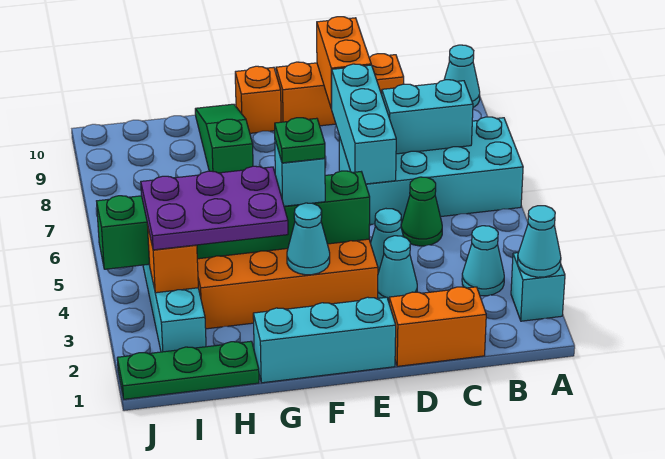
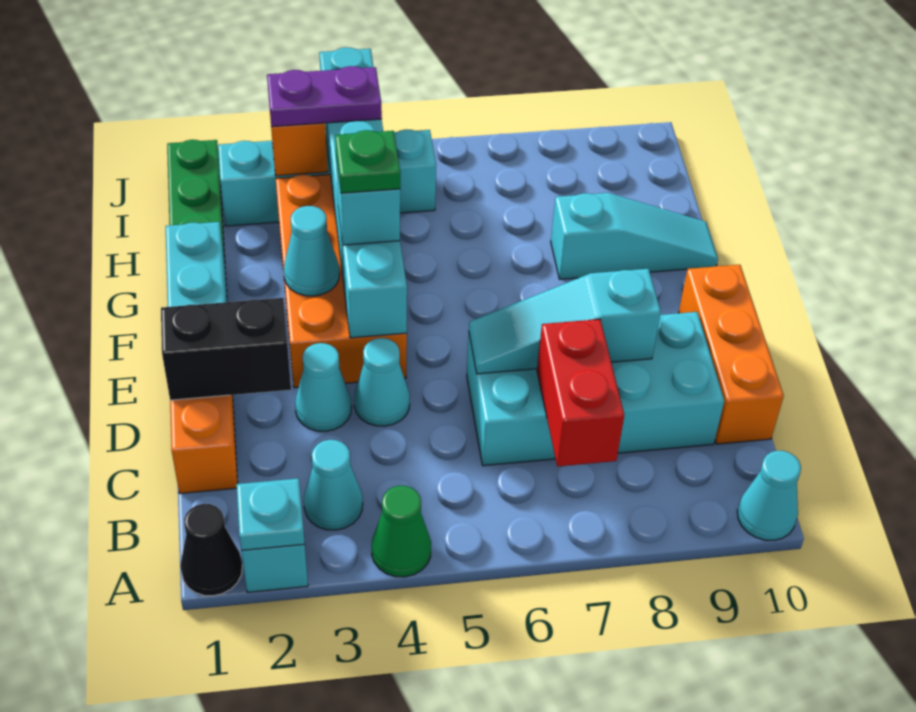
none -> black cone A1 level 1
cyan cone A2 level 2 -> cyan plate A2 level 2
cyan brick A6:D7 level 1 -> cyan brick C6:D9 level 1
cyan brick B7:C7 level 2 -> red brick B7:C7 level 2
green cone C5 level 1 -> green cone A4 level 1
none -> black brick D1:D2 level 2
cyan brick D6:D8 level 2 -> cyan slope D6:D8 level 2 top 8
orange brick D9:D10 level 2 -> none
green brick E4:J4 level 2 -> cyan brick E4:J4 level 2
orange brick F10 level 1 -> none
purple plate G3:I4 level 3 -> purple plate I3:I4 level 3
green slope G8:G10 level 1 top 8 -> cyan slope G8:G10 level 1 top 8

